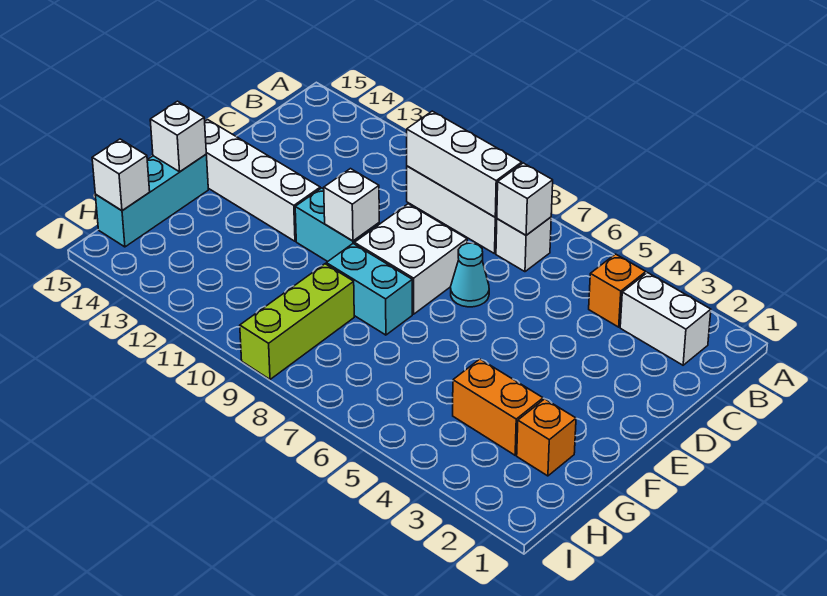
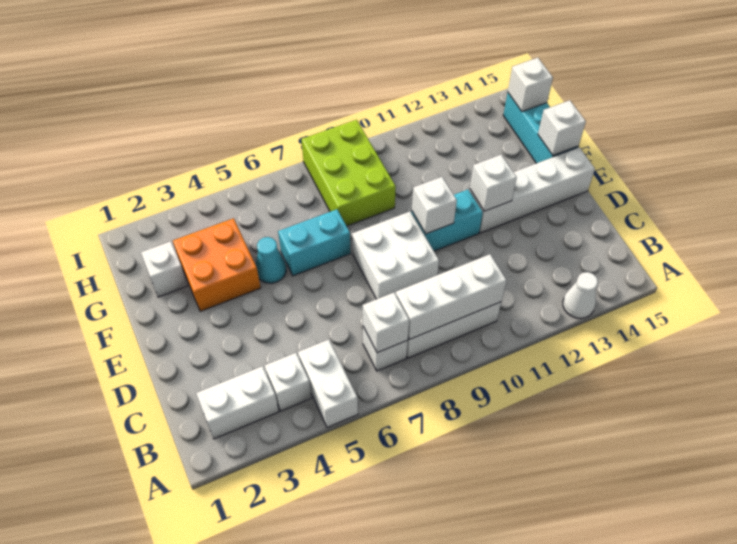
none -> white brick A5:B5 level 1
none -> white cone A13 level 1
orange brick B4 level 1 -> white brick B4 level 1
cyan cone D7 level 1 -> cyan cone F5 level 1
none -> white brick E12 level 2
cyan brick F8:F9 level 1 -> cyan brick F6:F7 level 1
orange brick G2 level 1 -> white brick G2 level 1
orange brick G3:G4 level 1 -> orange brick F3:G4 level 1
lime brick G9:I9 level 1 -> lime brick G8:I9 level 1

